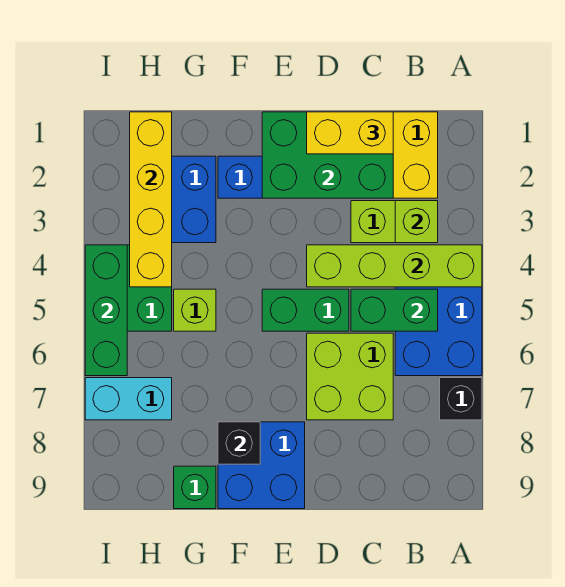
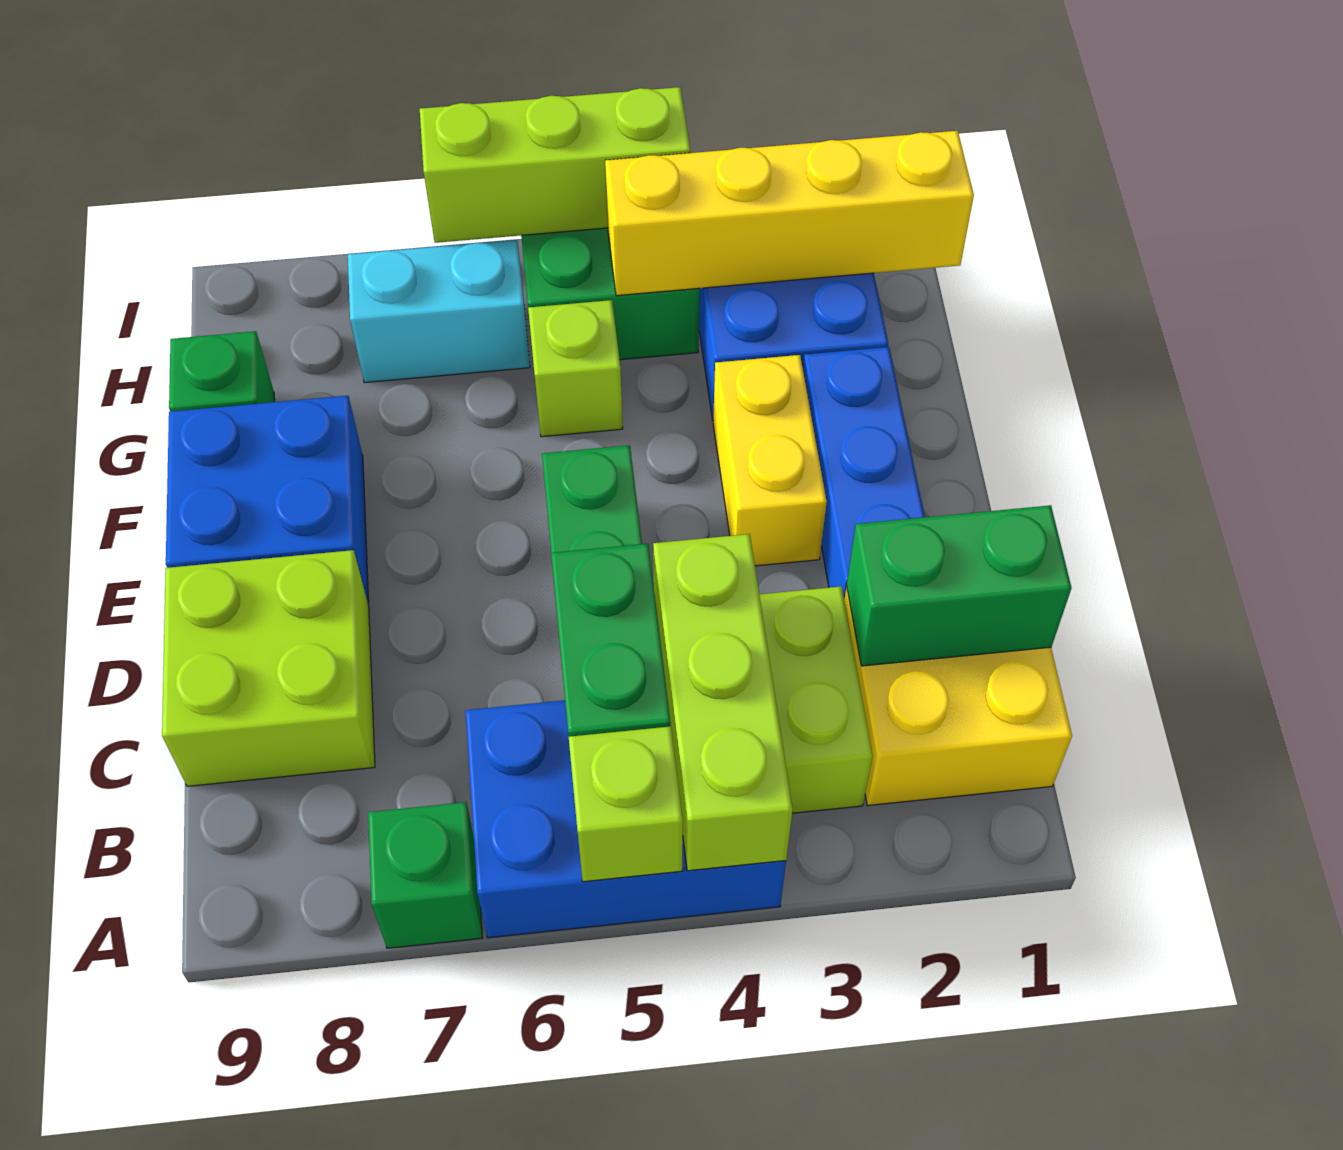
lime brick A4:D4 level 2 -> lime brick A4:C4 level 2
black brick A7 level 1 -> green brick A7 level 1
lime brick B3 level 2 -> lime brick A5 level 2
green brick C1:E2 level 2 -> green brick C1:C2 level 2
yellow brick C1:D1 level 3 -> yellow brick E3:F3 level 1
lime brick C6:D7 level 1 -> lime brick C8:D9 level 1
black brick F8 level 2 -> none
cyan brick H7:I7 level 1 -> cyan brick H6:H7 level 1
green brick I4:I6 level 2 -> lime brick I4:I6 level 2

